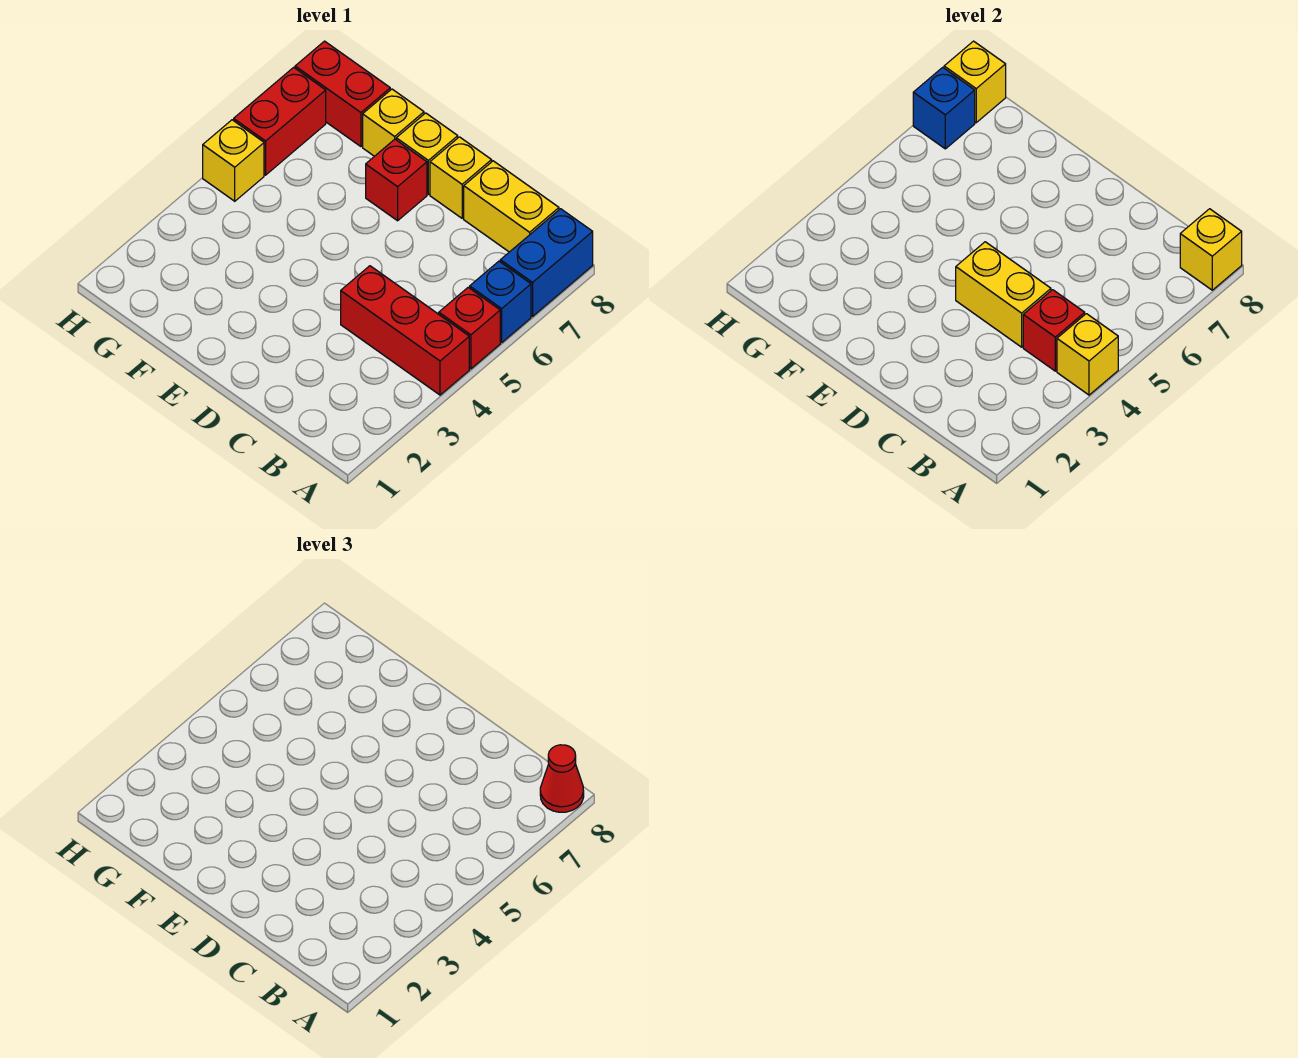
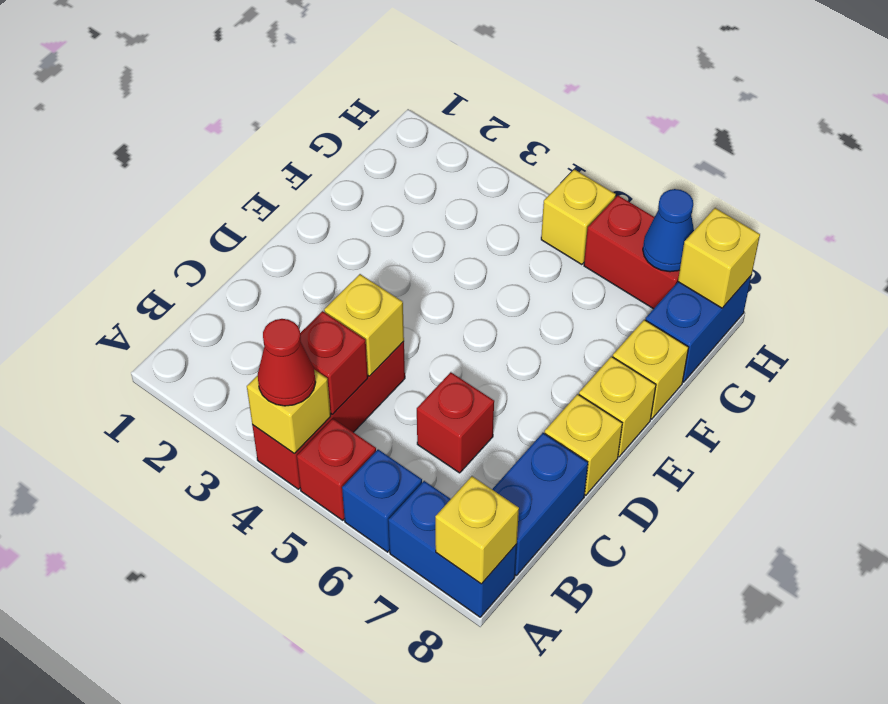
red cone A8 level 3 -> red cone A4 level 3
yellow brick B8:C8 level 1 -> blue brick B8:C8 level 1
yellow brick C4:D4 level 2 -> yellow brick C4 level 2
red brick E7 level 1 -> red brick C6 level 1
red brick G8:H8 level 1 -> blue brick G8:H8 level 1
blue brick H7 level 2 -> blue cone H7 level 2

